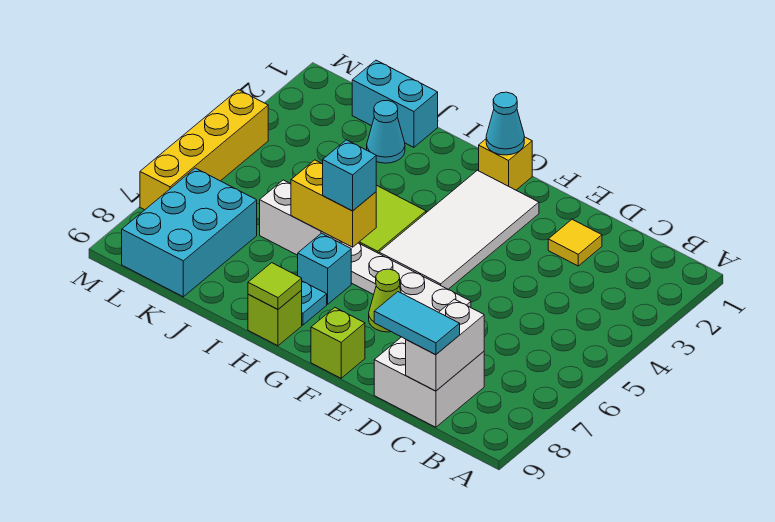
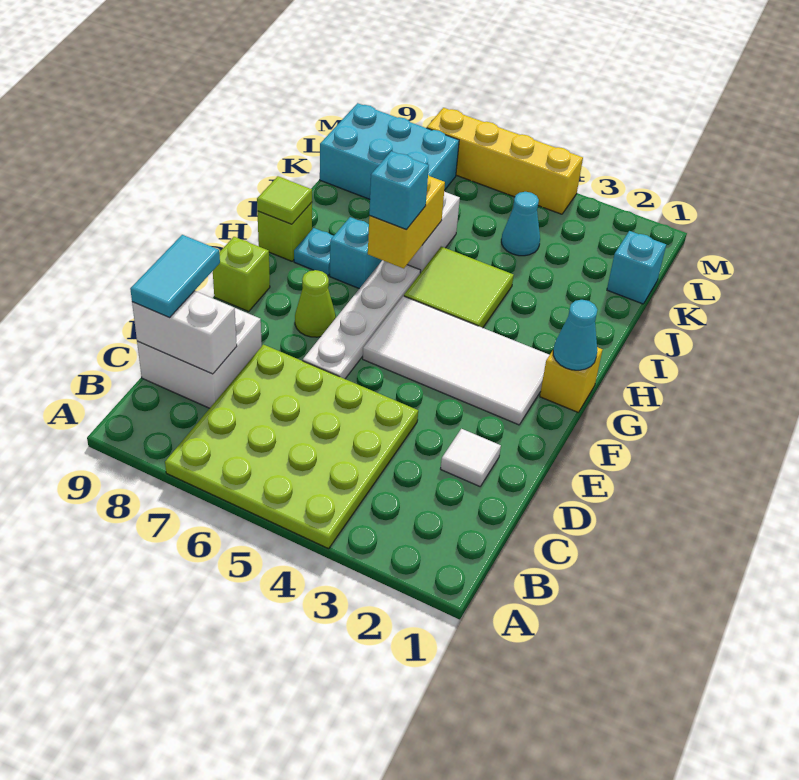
none -> lime plate A4:D7 level 1
yellow tile D2 level 1 -> white tile D2 level 1
cyan brick J1:K1 level 1 -> cyan brick K1 level 1
cyan cone J2 level 1 -> cyan cone K4 level 1

